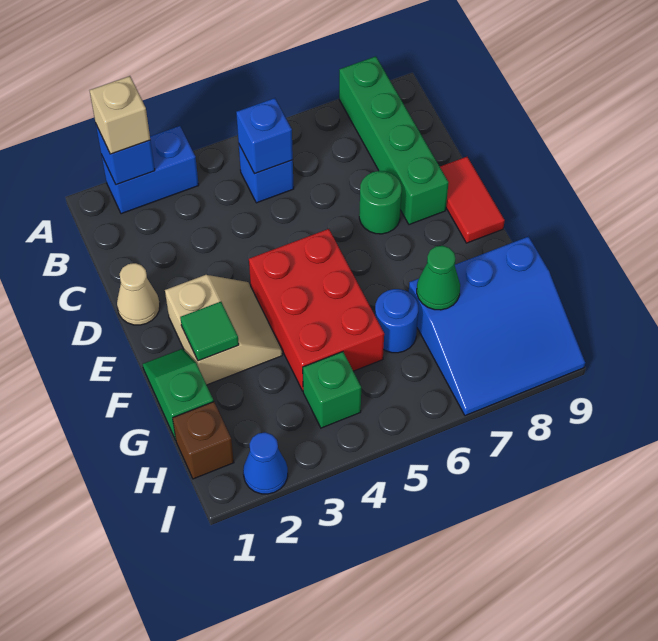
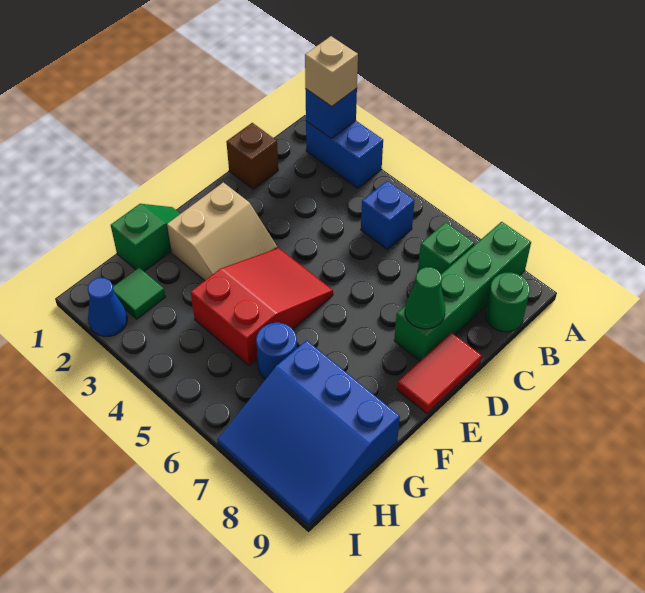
blue brick B5 level 2 -> none
tan cone D1 level 1 -> none
green round brick D7 level 1 -> green round brick B9 level 1
red brick E4:G5 level 1 -> red slope E4:G5 level 1 top G
green tile F2 level 2 -> green tile H2 level 1
green cone G7 level 2 -> green cone D8 level 2
brown brick H1 level 1 -> brown brick C1 level 1
green brick H4 level 1 -> green brick B7 level 1

